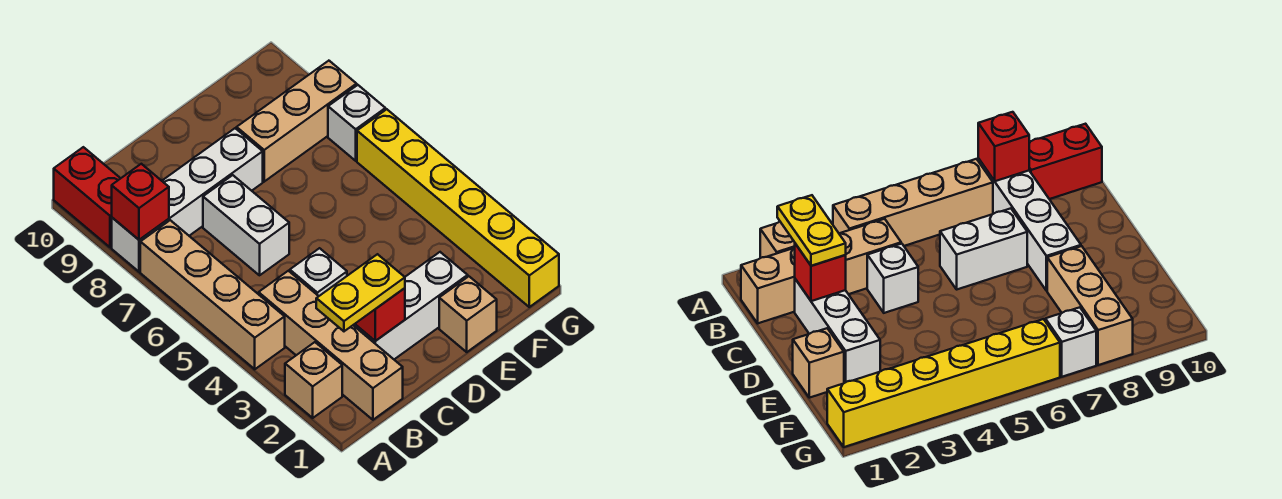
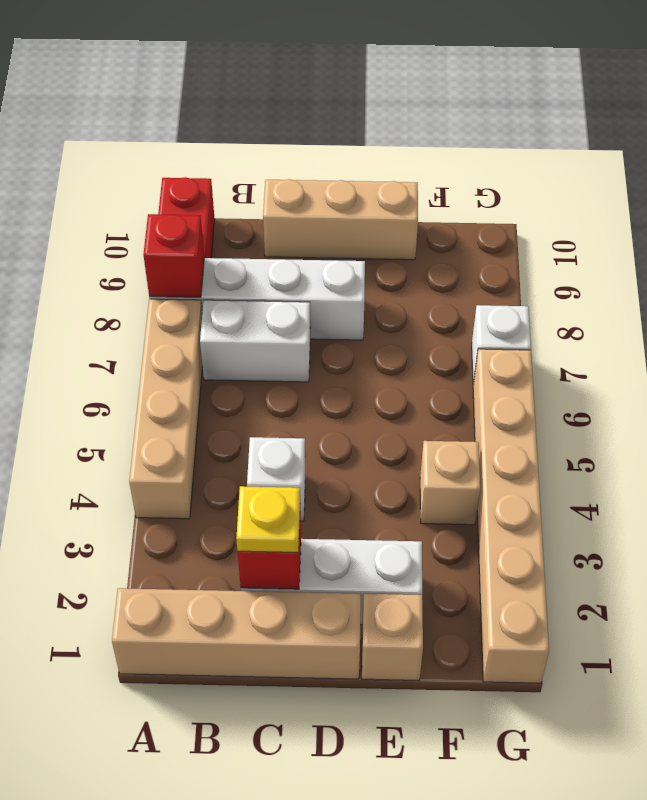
tan brick A2 level 1 -> tan brick F4 level 1
tan brick B1:B4 level 1 -> tan brick A1:D1 level 1
yellow plate B2:C2 level 3 -> yellow plate C2 level 3
white brick C6:C7 level 1 -> white brick B7:C7 level 1
tan brick E8:G8 level 1 -> tan brick C10:E10 level 1
yellow brick G1:G6 level 1 -> tan brick G1:G6 level 1

